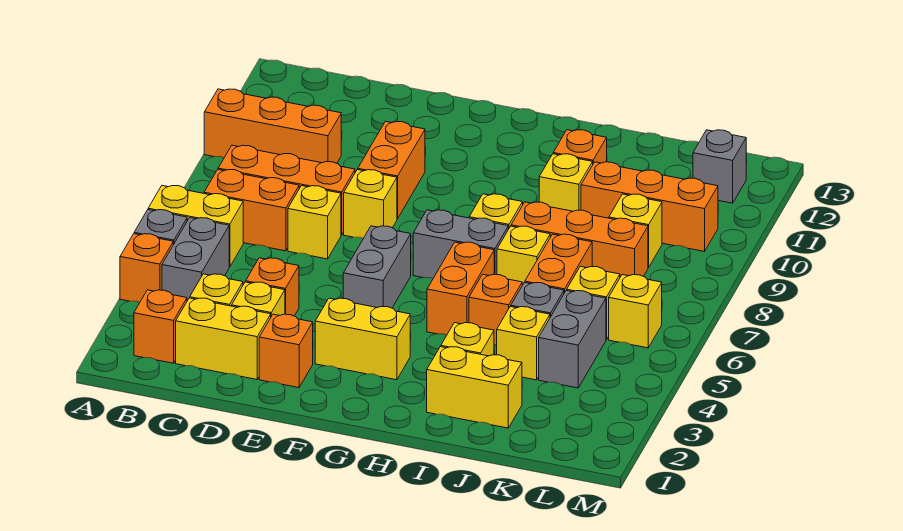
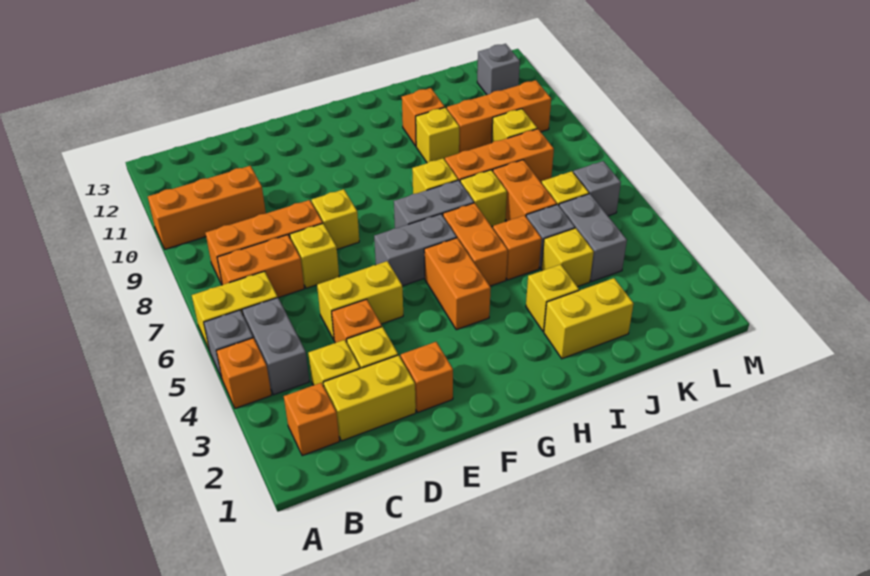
orange brick E9:E10 level 1 -> orange brick G4:G5 level 1
yellow brick F3:G3 level 1 -> yellow brick D5:E5 level 1
grey brick F5:F6 level 1 -> grey brick F6:G6 level 1
yellow brick L6 level 1 -> grey brick L6 level 1

